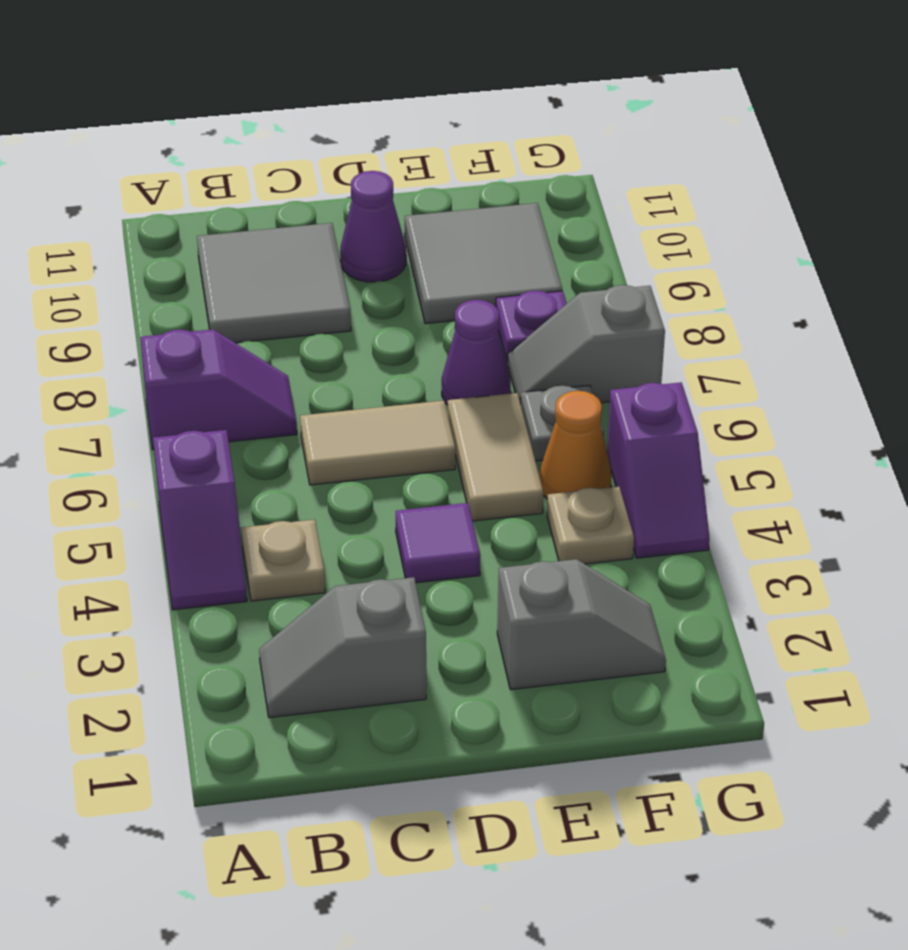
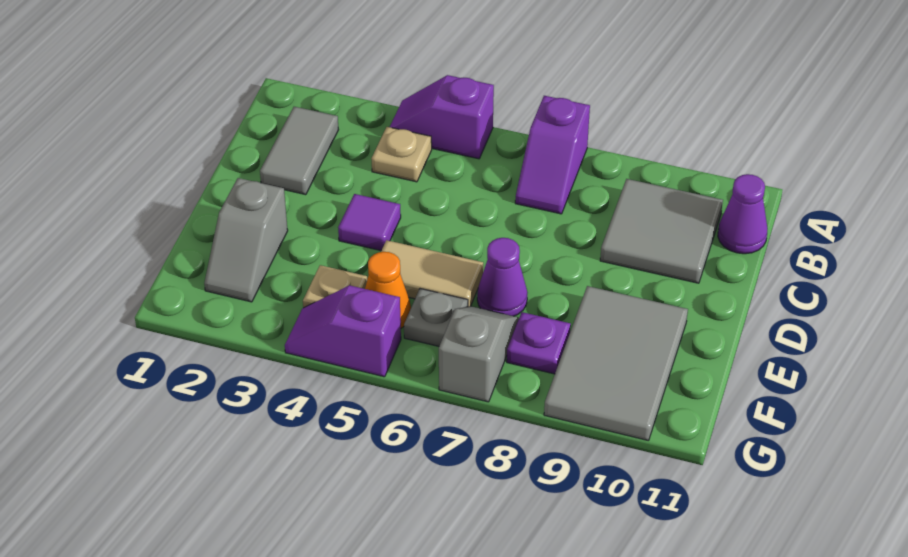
grey slope B2:C2 level 1 top C -> grey tile B2:C2 level 1
tan tile C6:D6 level 1 -> none
purple cone D10 level 1 -> purple cone B11 level 1
grey tile E9:F10 level 1 -> grey tile E9:G10 level 1

